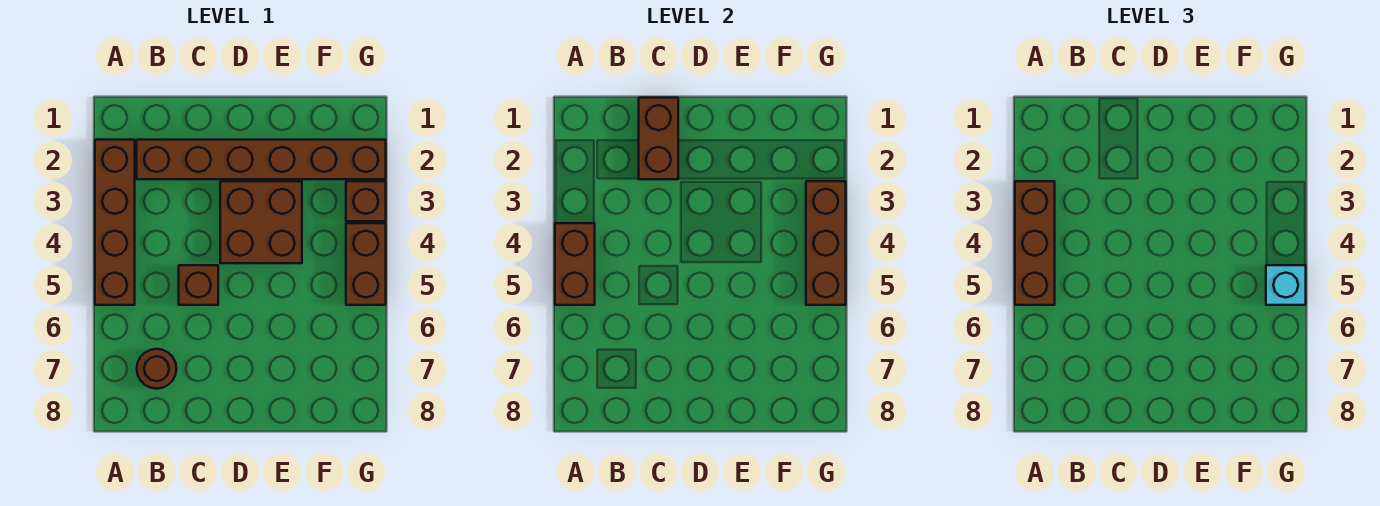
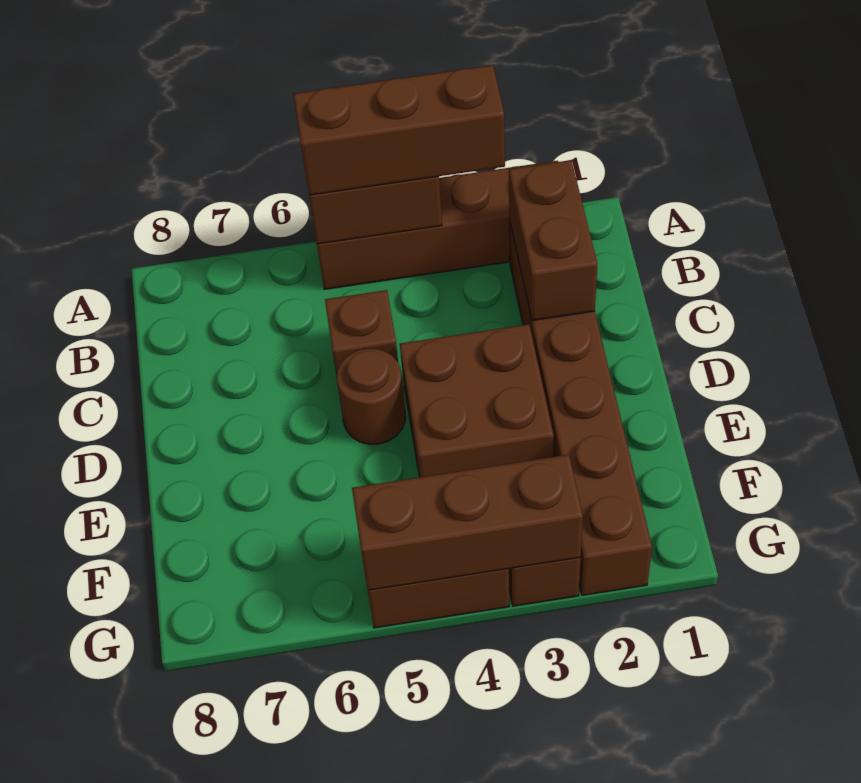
brown round brick B7 level 1 -> brown round brick D5 level 1
brown brick C1:C2 level 2 -> brown brick B2:C2 level 2
cyan brick G5 level 3 -> none

